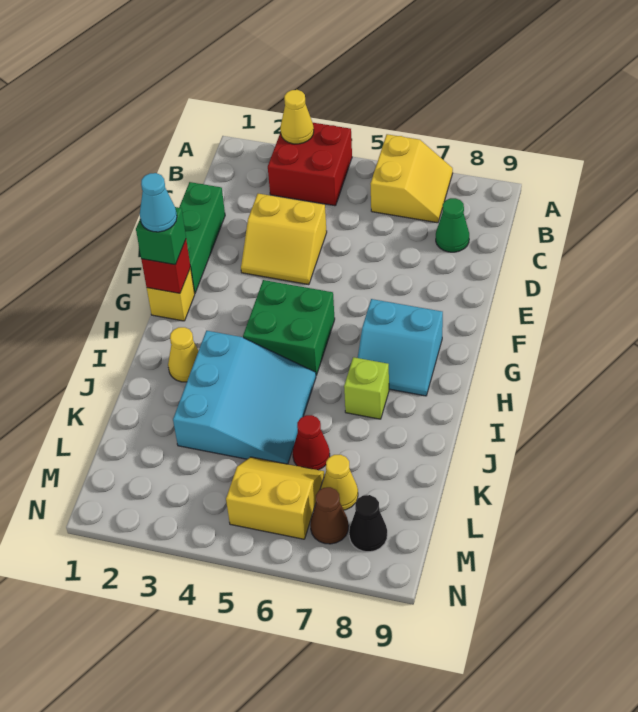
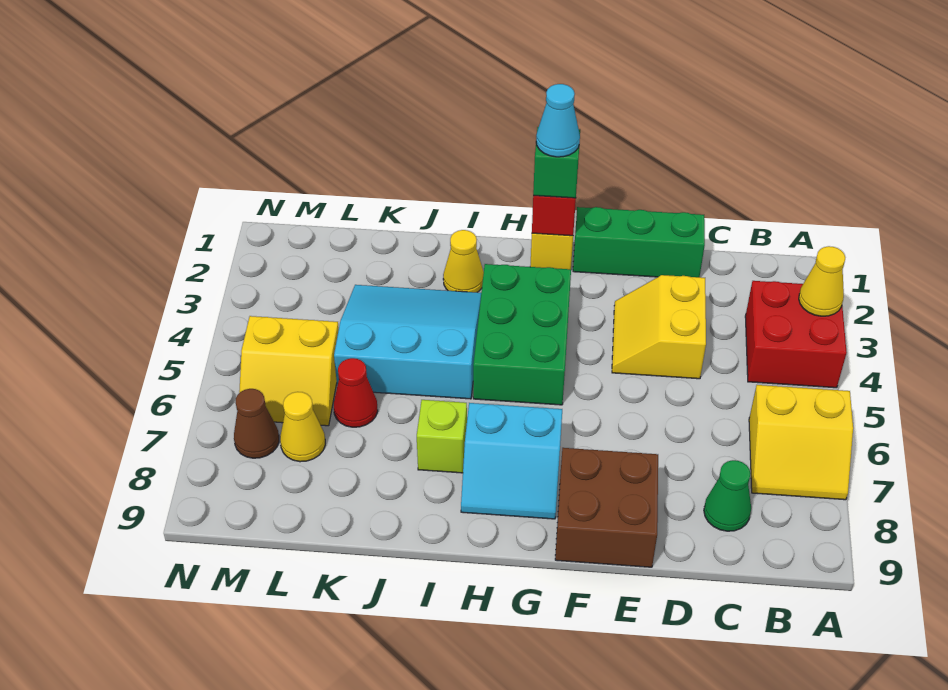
none -> brown brick E8:F9 level 1
green brick G4:H5 level 1 -> green brick G3:H5 level 1
cyan slope G7:H8 level 1 top G -> cyan slope G7:H8 level 1 top 7
cyan slope I3:K5 level 1 top 3 -> cyan slope I3:K5 level 1 top 5
yellow slope L5:M6 level 1 top M -> yellow slope L5:M6 level 1 top 5
black cone M8 level 1 -> none

